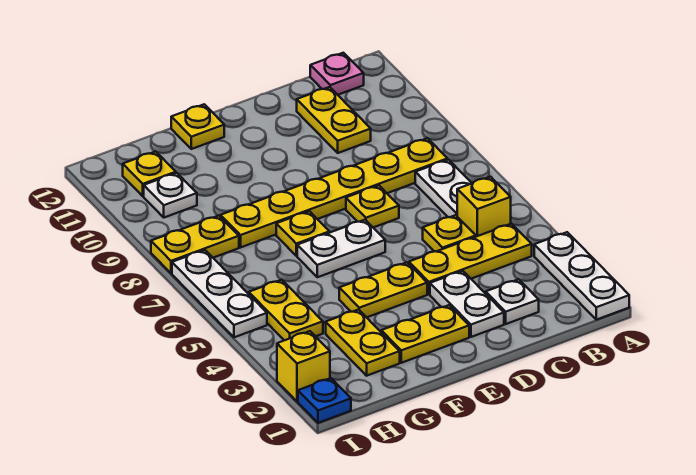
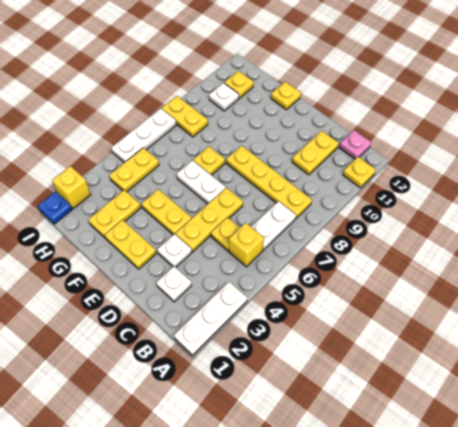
yellow plate B4:D4 level 1 -> yellow plate D4:D6 level 1
yellow plate B8:G8 level 1 -> yellow plate B8:E8 level 1
white plate D2:D3 level 1 -> white plate D3 level 1
yellow plate D7 level 1 -> yellow plate A11 level 1

